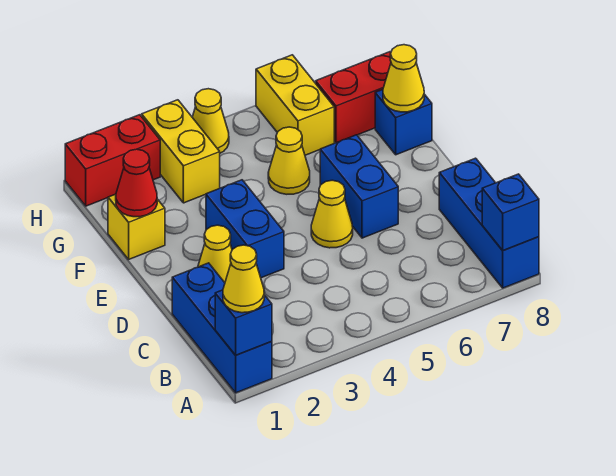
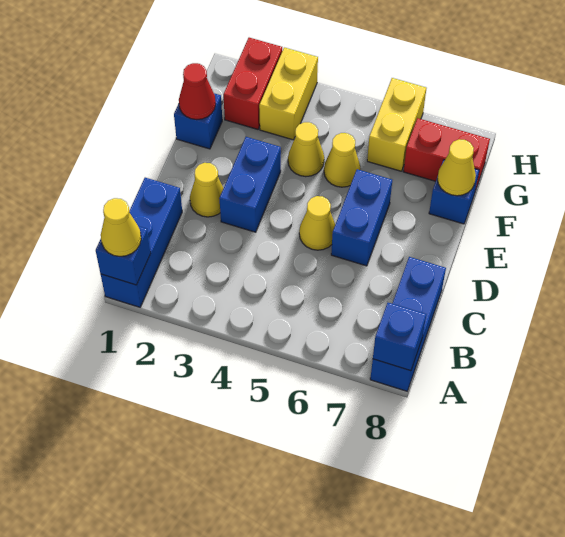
yellow brick F1 level 1 -> blue brick F1 level 1
red brick H1:H2 level 1 -> red brick G2:H2 level 1
yellow cone H4 level 1 -> yellow cone F4 level 1

